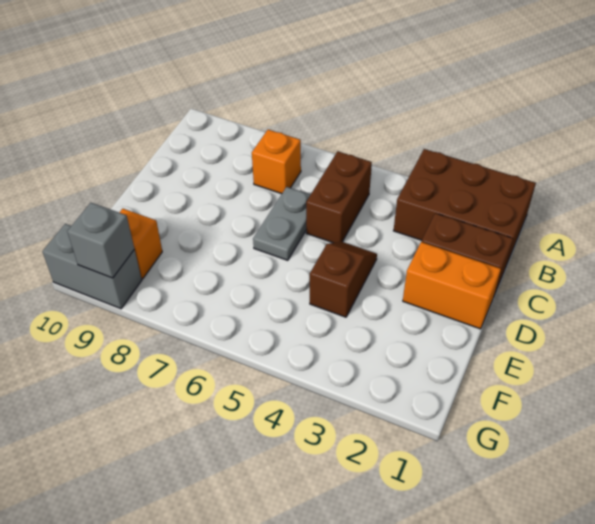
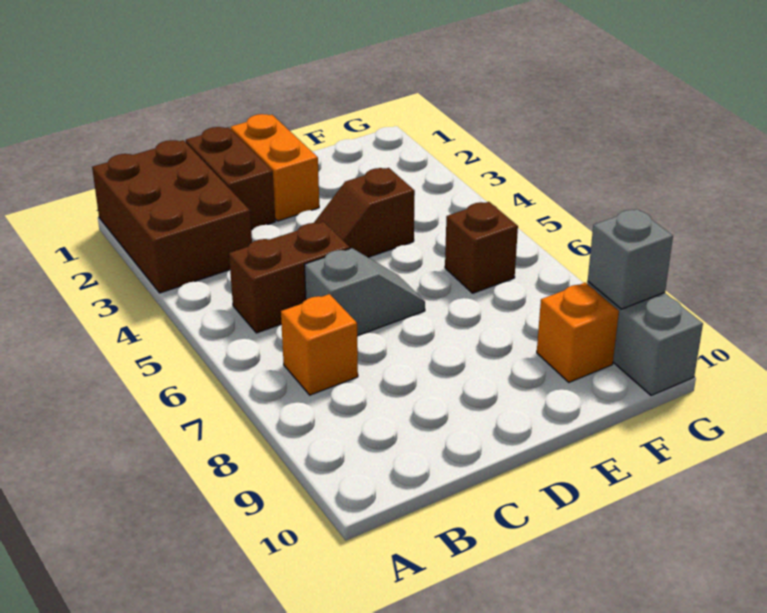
grey plate C6:D6 level 1 -> grey slope C6:D6 level 1 top C
none -> brown brick F6 level 1

